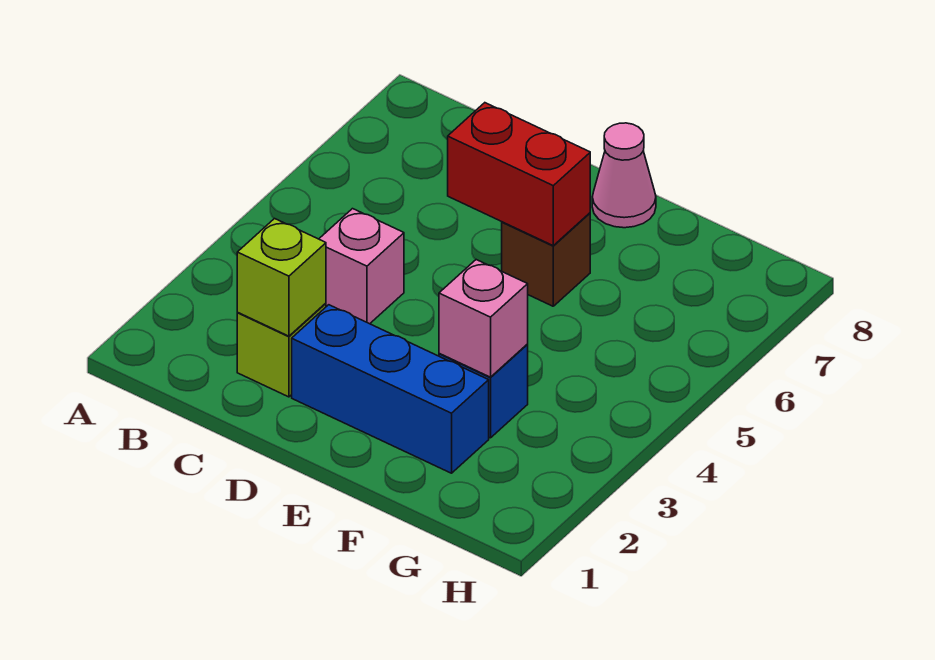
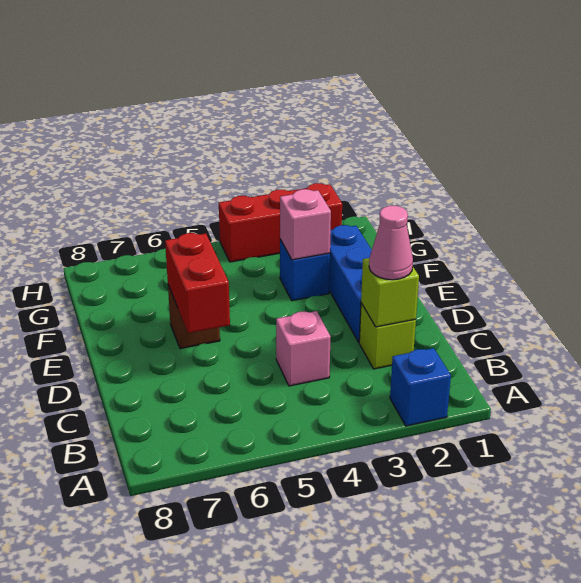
none -> blue brick A2 level 1
pink cone E8 level 1 -> pink cone C2 level 3
none -> red brick H2:H4 level 1

